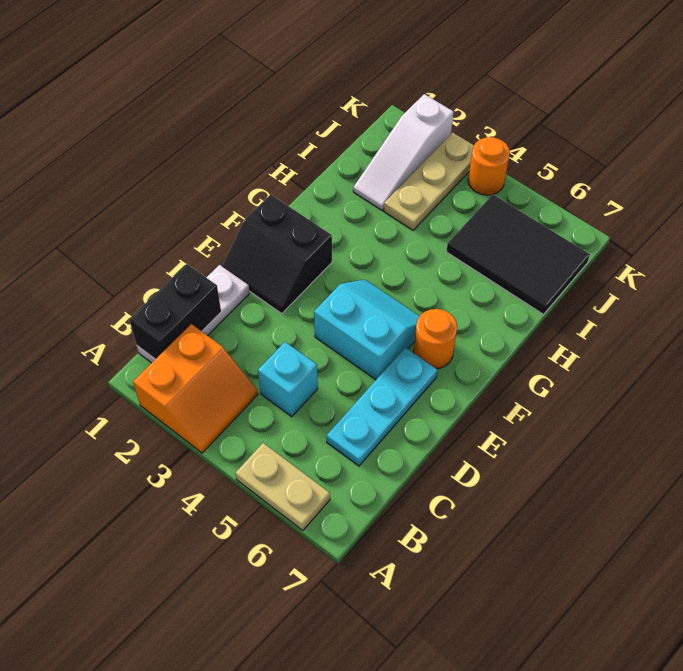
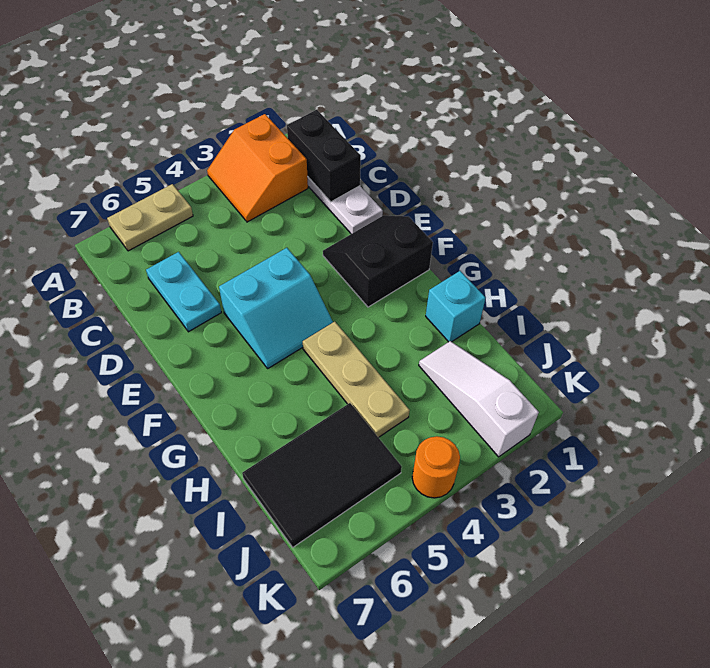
cyan brick C4 level 1 -> cyan brick H1 level 1
cyan plate C6:E6 level 1 -> cyan plate C6:D6 level 1
orange round brick F6 level 1 -> none
tan plate I3:K3 level 1 -> tan plate G4:I4 level 1

